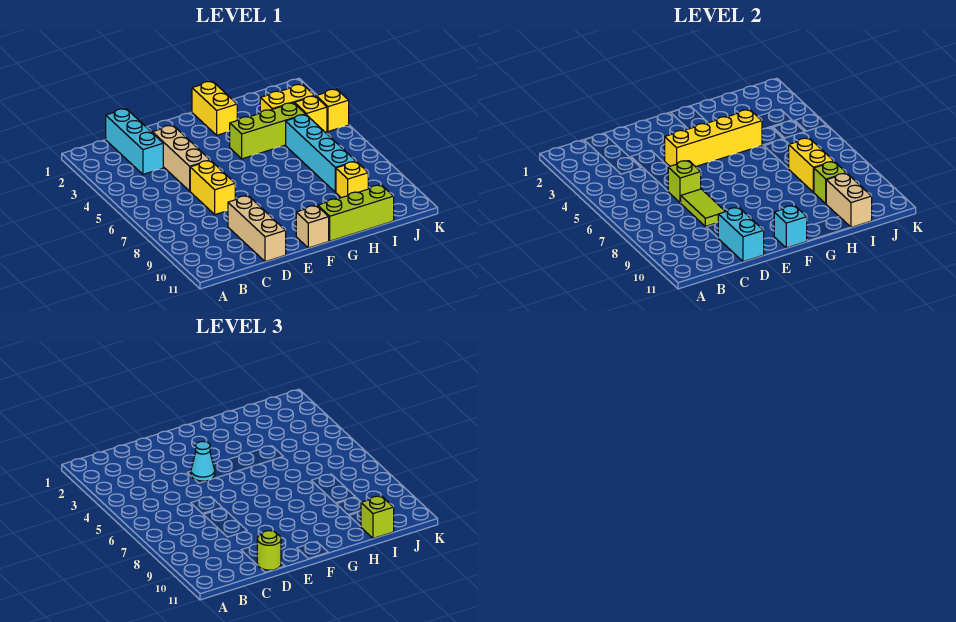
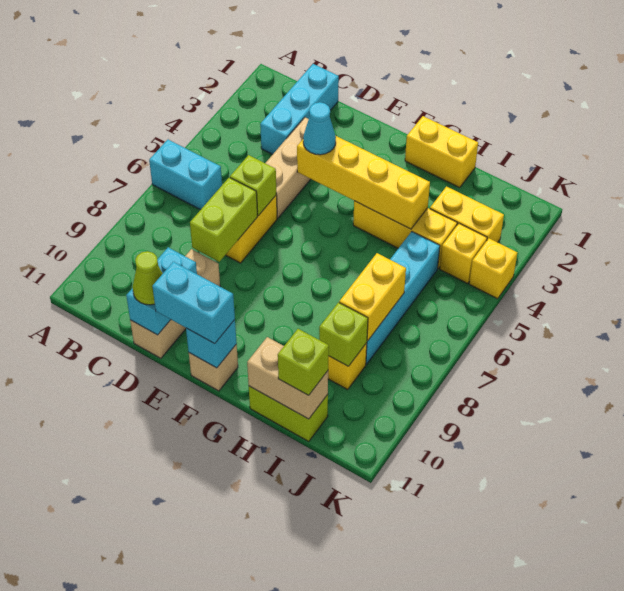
none -> cyan brick A6:B6 level 1
lime tile D7:D8 level 2 -> lime brick D7:D8 level 2
lime round brick D11 level 3 -> lime cone D11 level 3
none -> cyan brick E11:F11 level 3
yellow brick G1:G2 level 1 -> yellow brick G1:H1 level 1
lime brick G4:I4 level 1 -> yellow brick G4:I4 level 1
lime brick G11:I11 level 1 -> lime brick H11:I11 level 1
tan brick I10:I11 level 2 -> tan brick H11:I11 level 2

